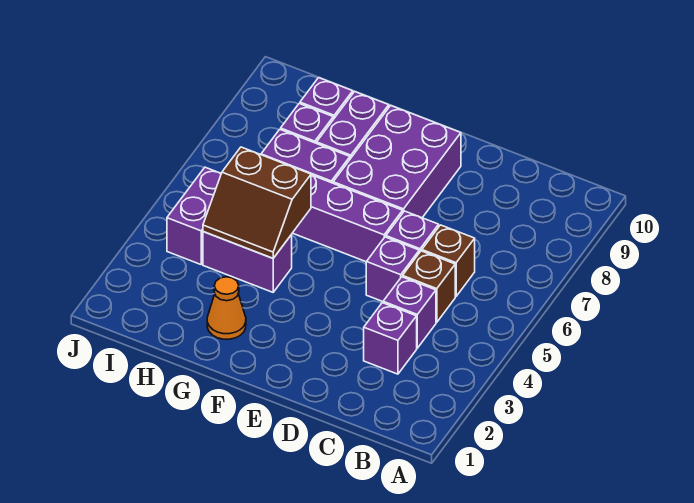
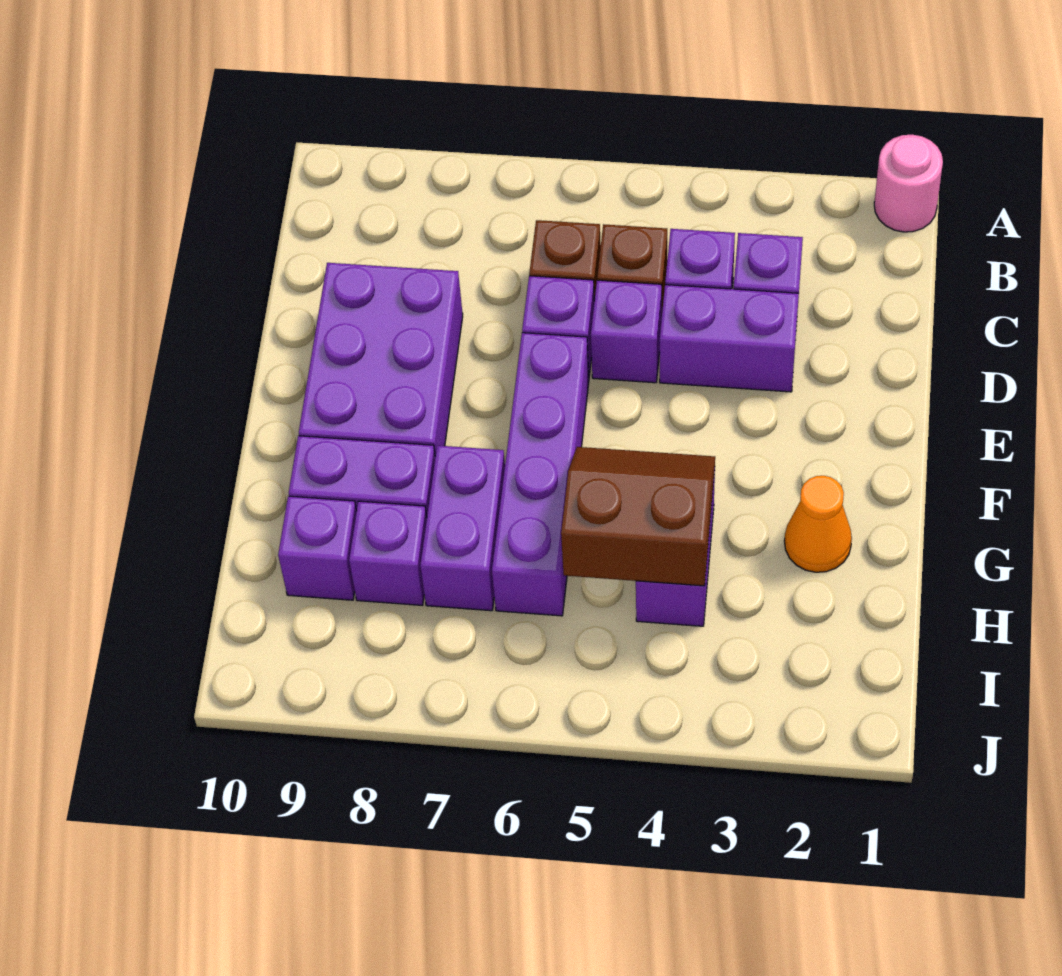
none -> pink round brick A1 level 1
purple brick E7:F9 level 1 -> purple brick D8:F9 level 1
brown slope G4:H5 level 2 top 5 -> brown slope G4:H5 level 2 top H
purple brick I4:I5 level 1 -> purple brick D3:D4 level 1

